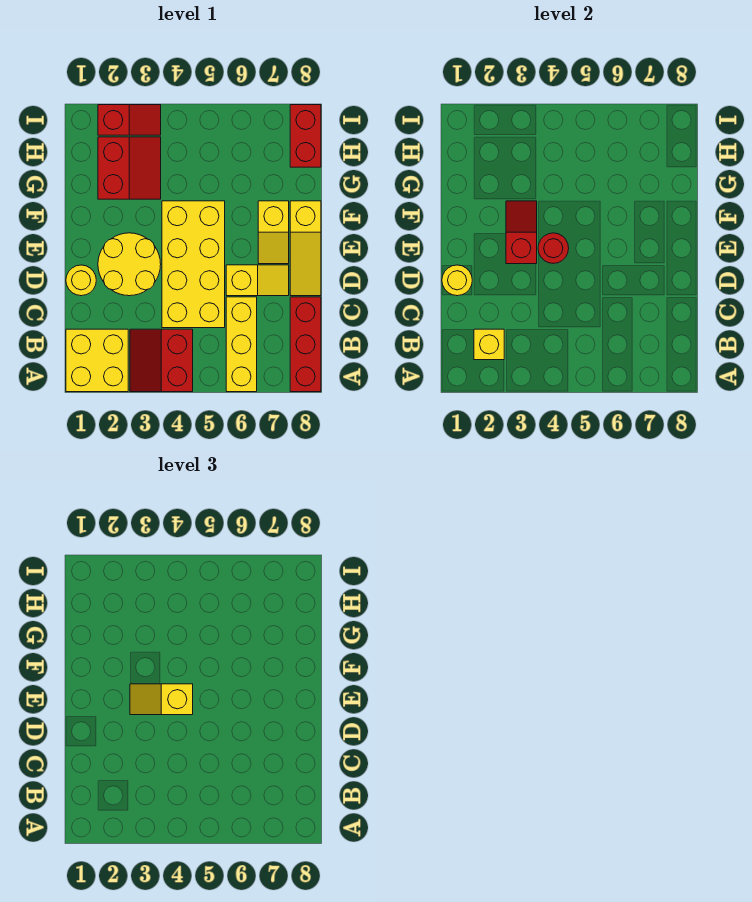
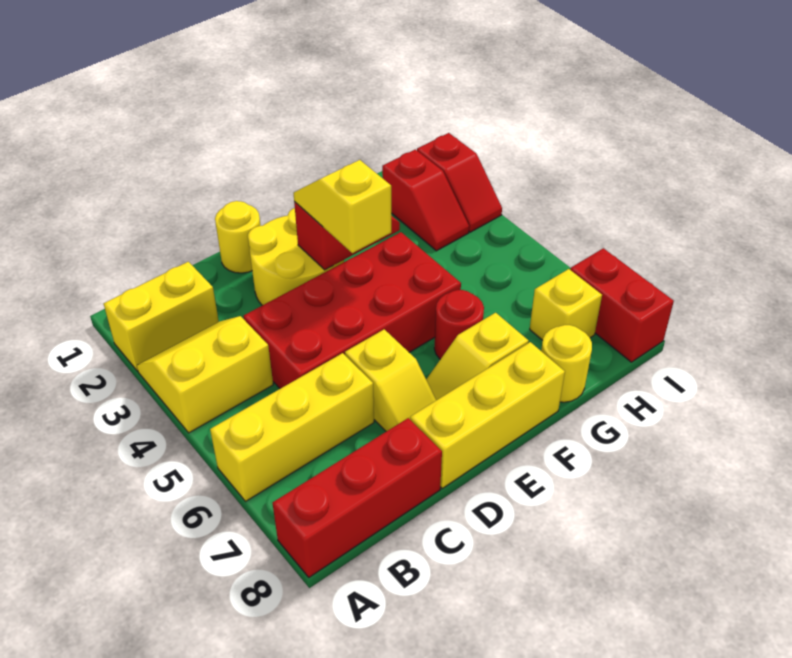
yellow brick A1:B2 level 1 -> yellow brick A2:B2 level 1
red slope A3:B4 level 1 top 4 -> yellow slope A3:B4 level 1 top 4
yellow brick B2 level 2 -> yellow brick H7 level 1
yellow brick C4:F5 level 1 -> red brick C4:F5 level 1
yellow round brick D1 level 2 -> yellow round brick G8 level 1
yellow slope D8:F8 level 1 top F -> yellow brick D8:F8 level 1
red round brick E4 level 2 -> red round brick F6 level 1
red slope G2:H3 level 1 top 2 -> red slope H2:H3 level 1 top 2
red brick H8:I8 level 1 -> red brick I7:I8 level 1

